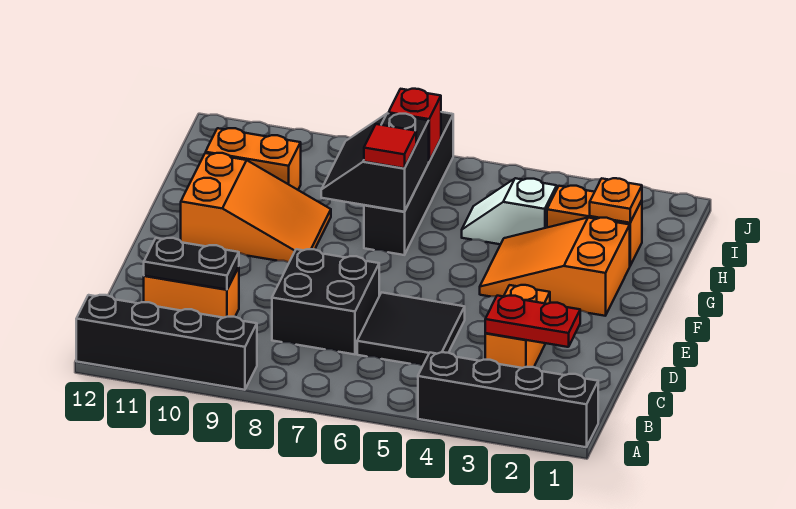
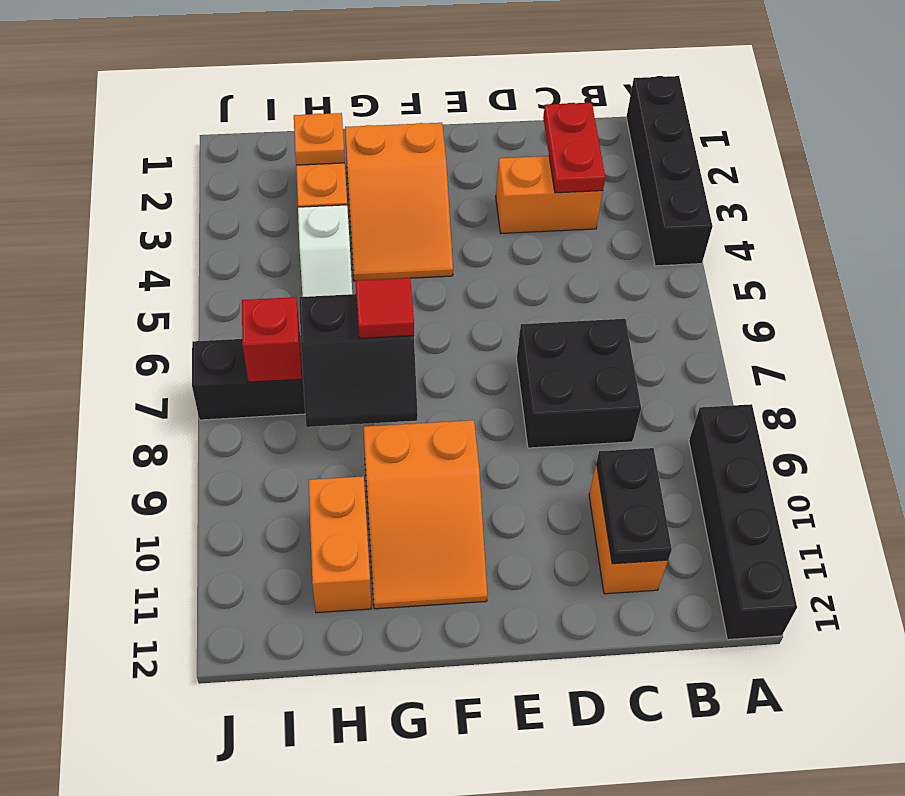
black tile C5:D6 level 1 -> none
orange slope F9:G11 level 1 top 11 -> orange slope F9:G11 level 1 top 9

